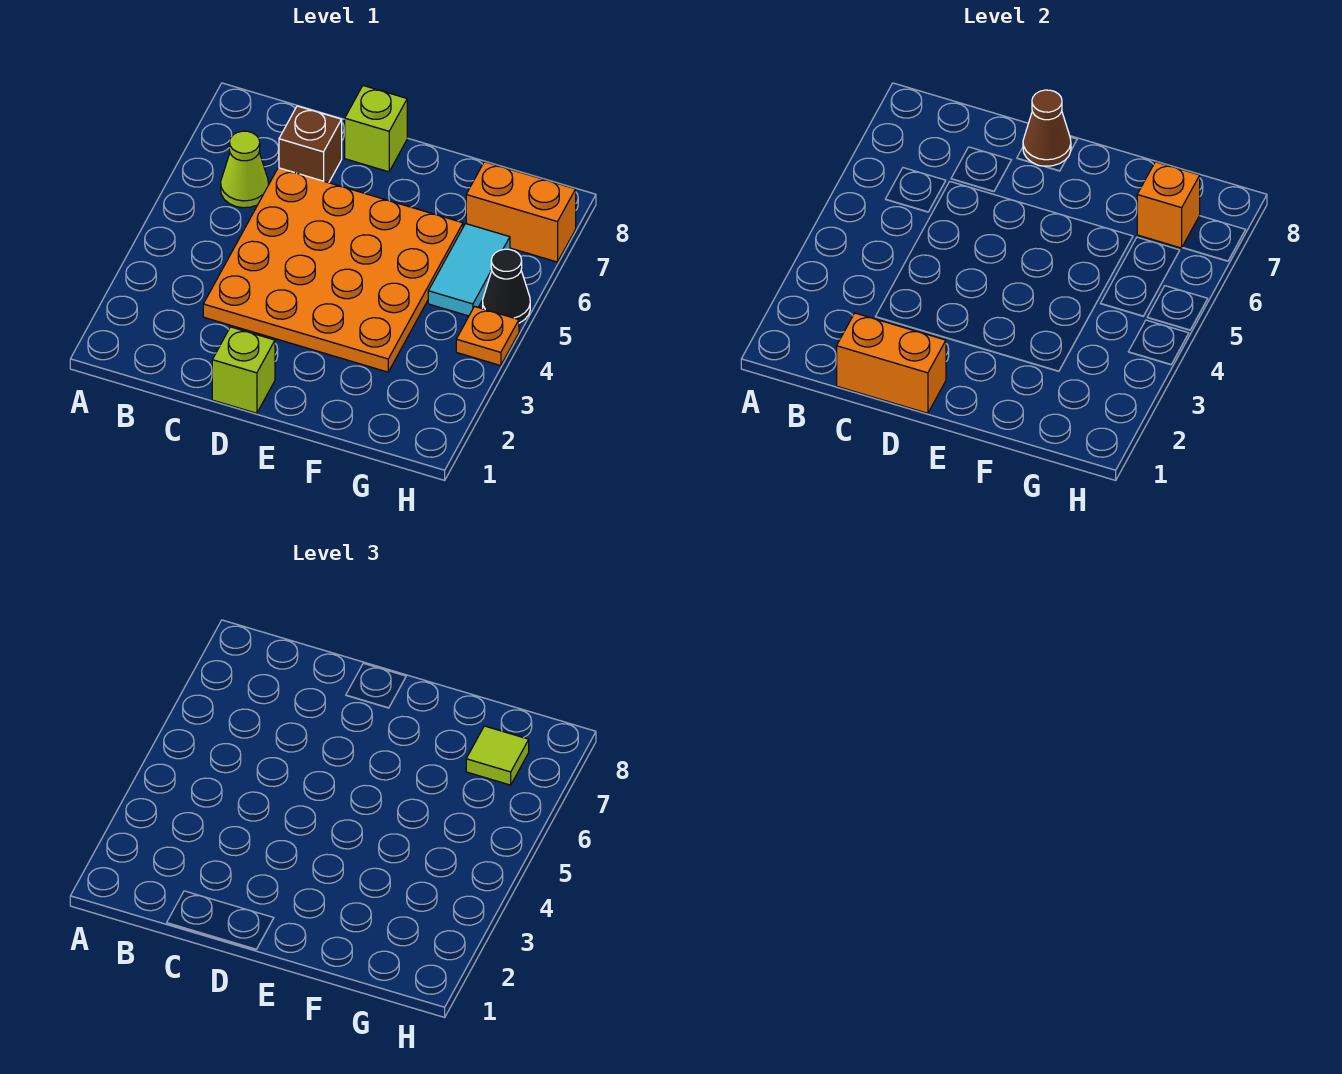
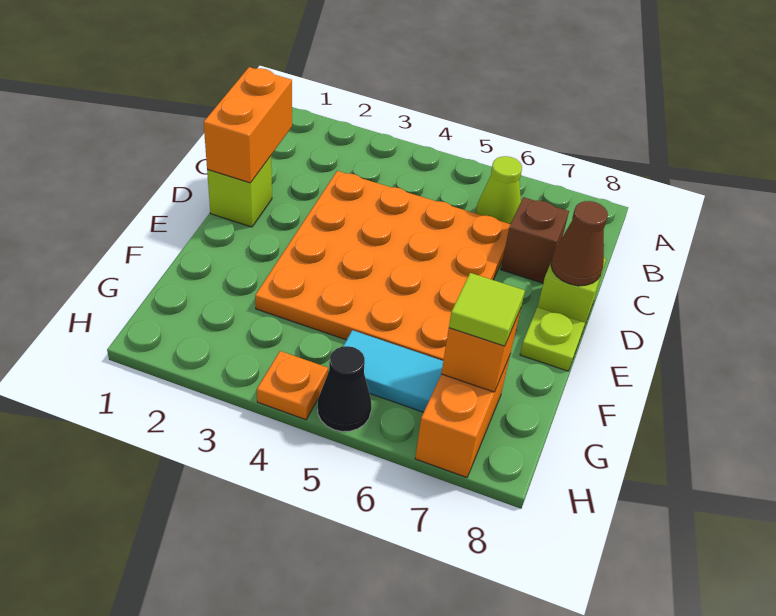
none -> lime plate E8 level 1

